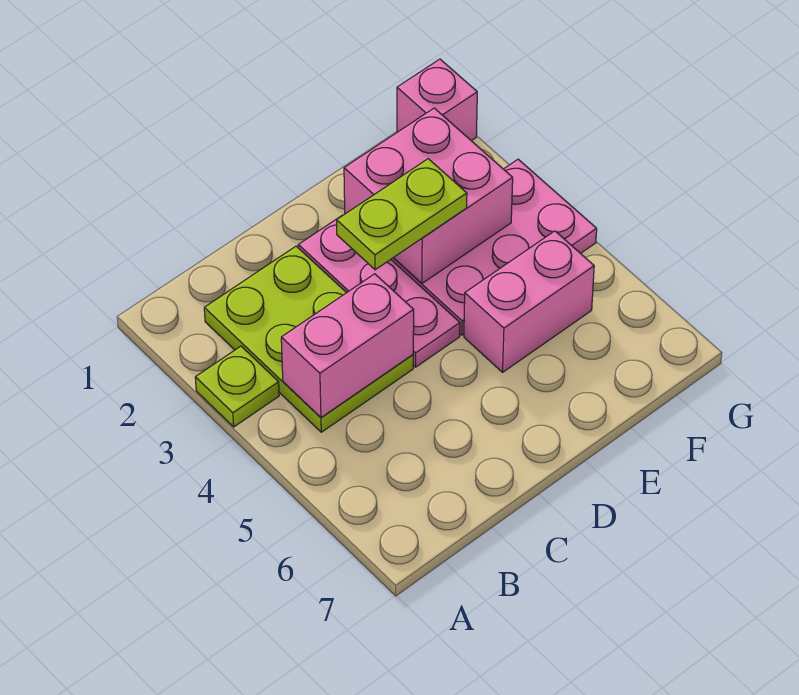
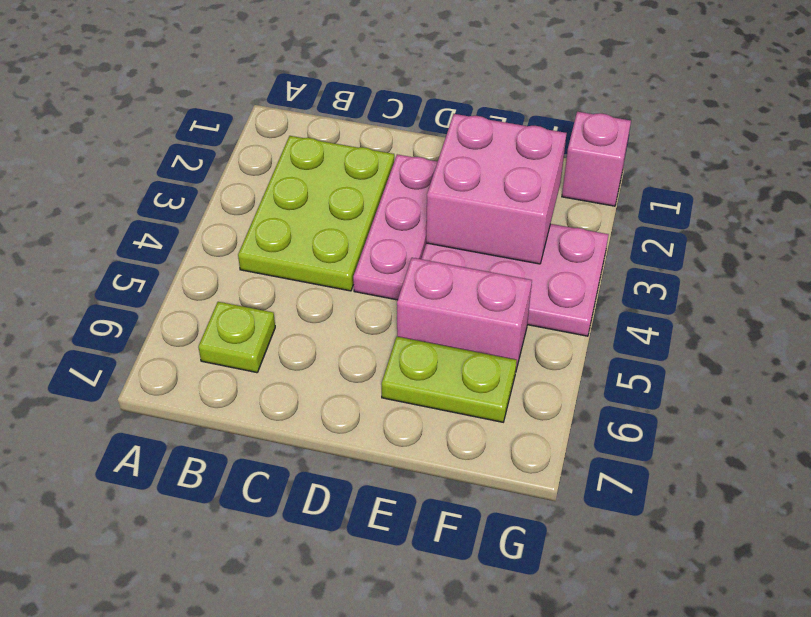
lime plate A3 level 1 -> lime plate B6 level 1
pink brick B4:C4 level 2 -> none
lime plate D3:E3 level 3 -> lime plate E6:F6 level 1

